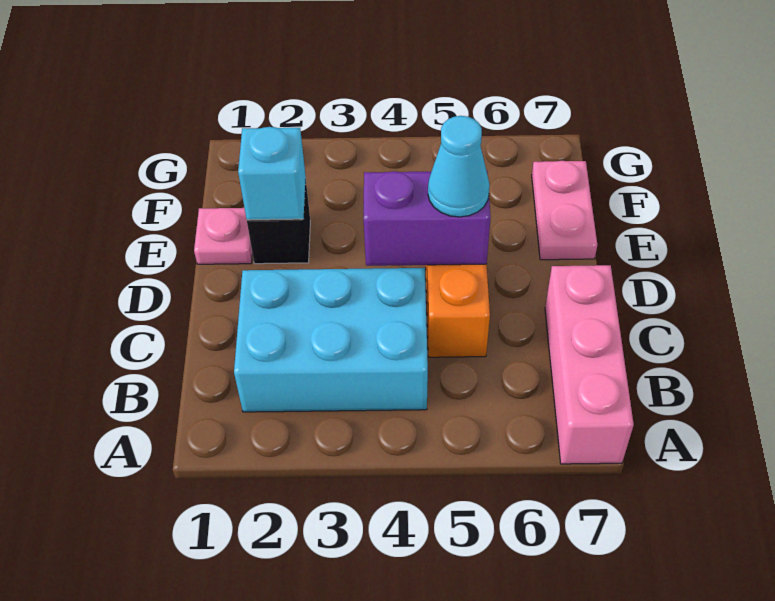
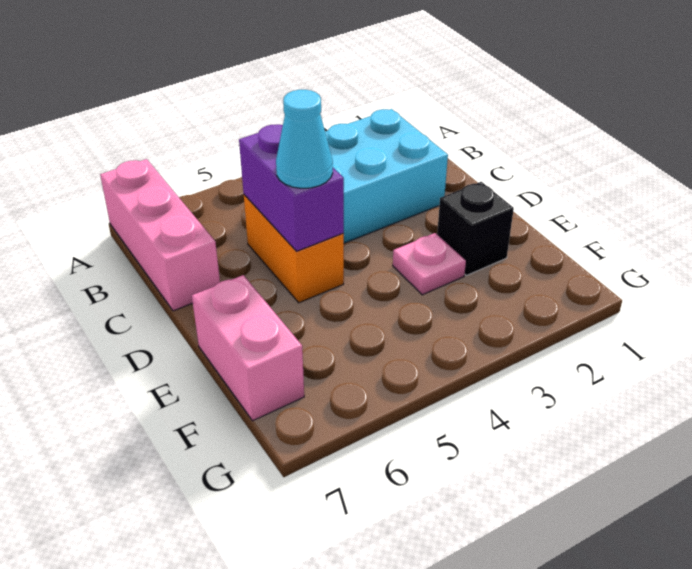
purple brick D4:D5 level 2 -> purple brick C5:D5 level 2
pink plate E1 level 1 -> pink plate E3 level 1
cyan brick E2 level 2 -> none
pink plate E7:F7 level 1 -> pink brick E7:F7 level 1

